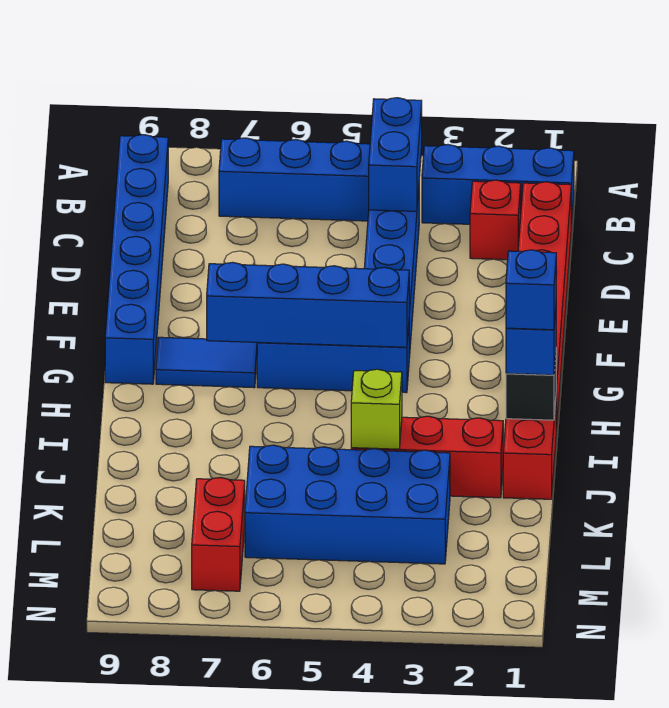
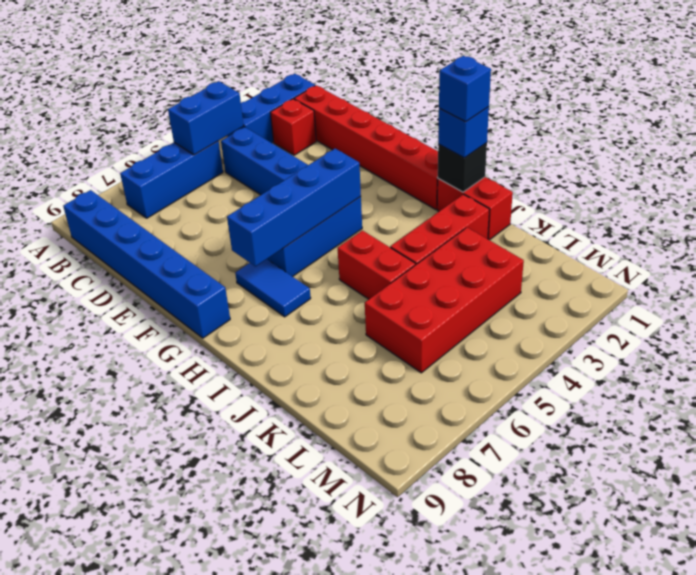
blue brick B4:C4 level 2 -> blue brick B4:B5 level 2
blue tile G7:G8 level 1 -> blue tile G7:H7 level 1
lime brick J4 level 2 -> none
blue brick K3:L6 level 1 -> red brick K3:L6 level 1
red brick L7:M7 level 1 -> red brick I5:J5 level 1

